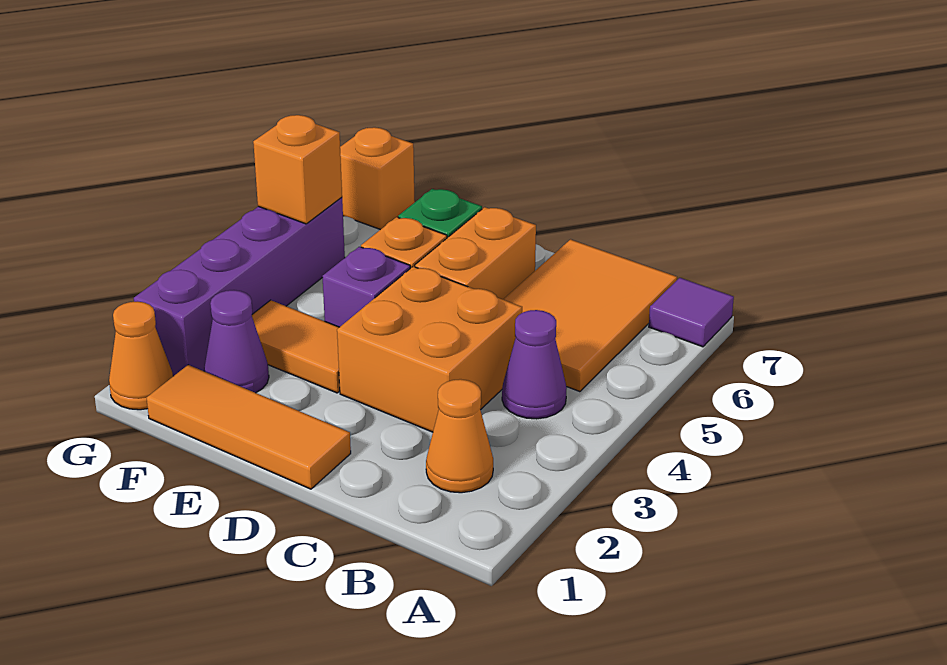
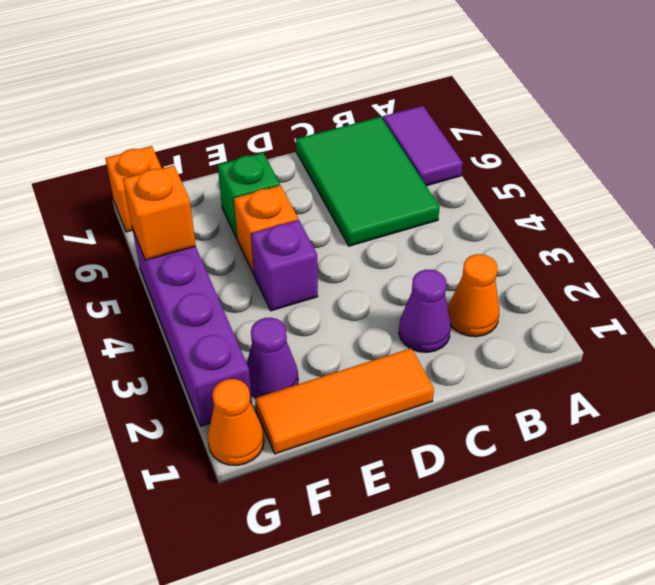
purple tile A7 level 1 -> purple tile A6:A7 level 1
purple cone B4 level 1 -> purple cone C2 level 1
orange tile B5:C7 level 1 -> green tile B5:C7 level 1
orange brick C3:D4 level 1 -> none
orange brick D5:D6 level 1 -> none
orange tile E3:F3 level 1 -> none

